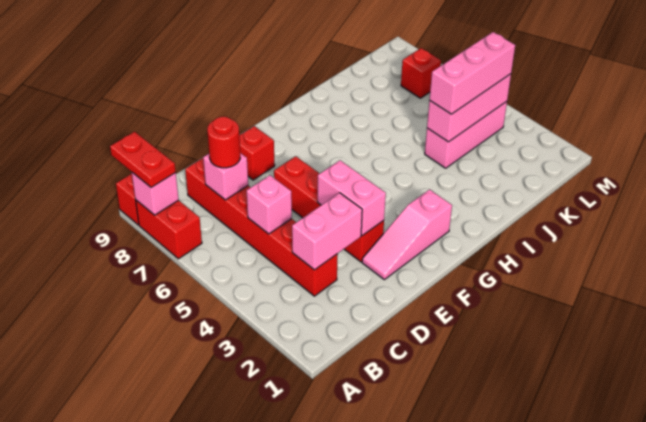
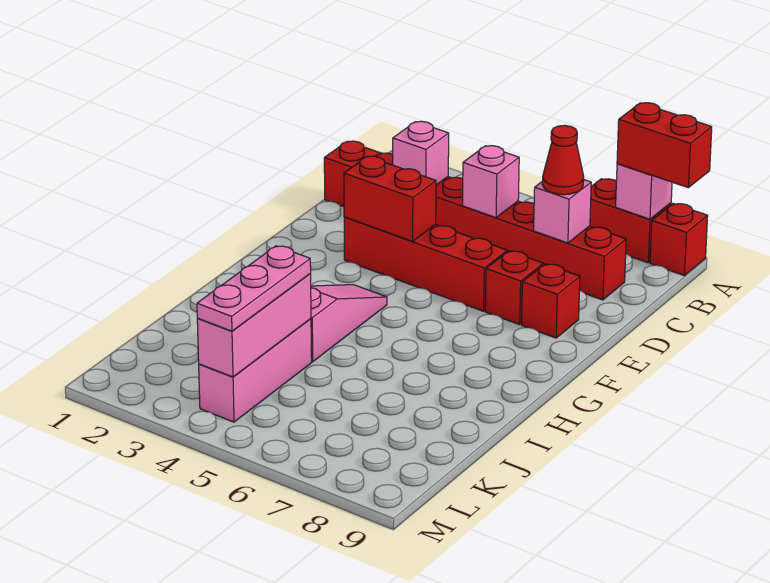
red plate A8:A9 level 3 -> red brick A8:A9 level 3
red brick C3:C8 level 1 -> red brick C1:C8 level 1
pink brick C3:D3 level 2 -> pink brick C3 level 2
red round brick C7 level 3 -> red cone C7 level 3
pink slope E2:G2 level 1 top G -> pink slope G4:I4 level 1 top I
pink brick E3:E4 level 2 -> red brick E3:E4 level 2
pink brick J4:L4 level 3 -> pink plate J4:L4 level 3
red brick L7 level 1 -> red brick E7 level 1

